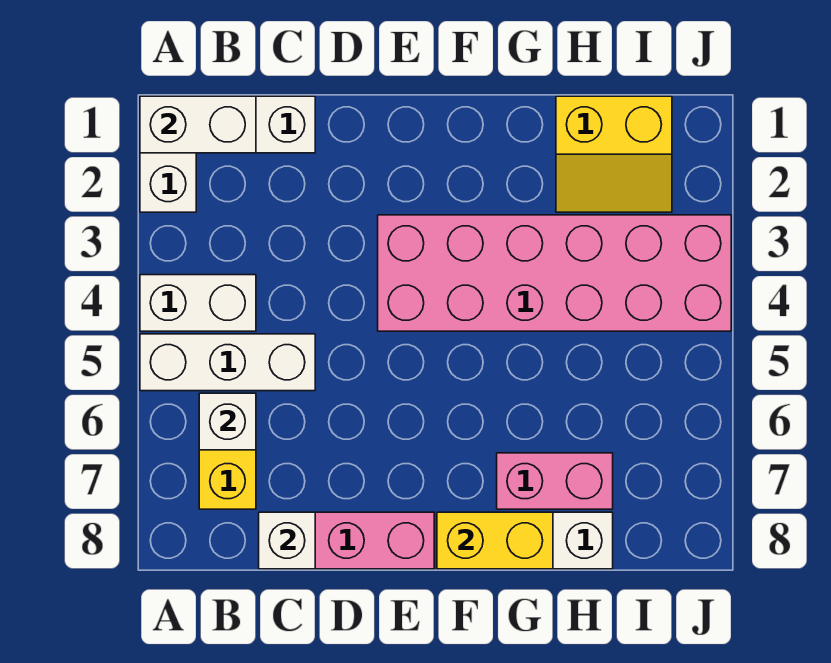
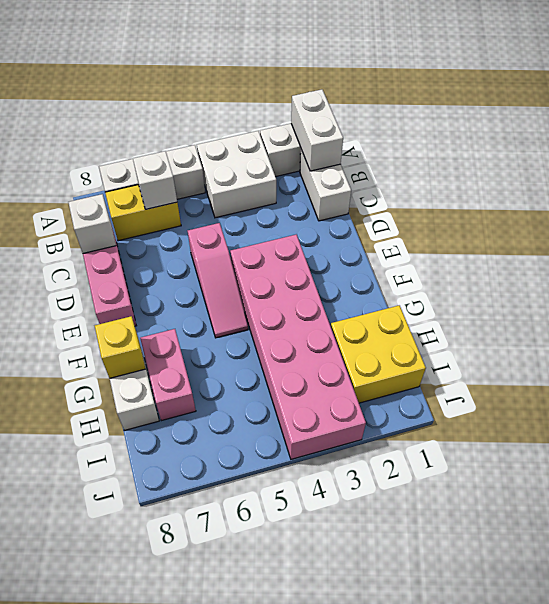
white brick A4:B4 level 1 -> white brick A3:B4 level 1
white brick A5:C5 level 1 -> white brick A5:A7 level 1
none -> pink slope D5:F5 level 1 top D
yellow brick F8:G8 level 2 -> yellow brick G8 level 2
yellow slope H1:I2 level 1 top 1 -> yellow brick H1:I2 level 1

